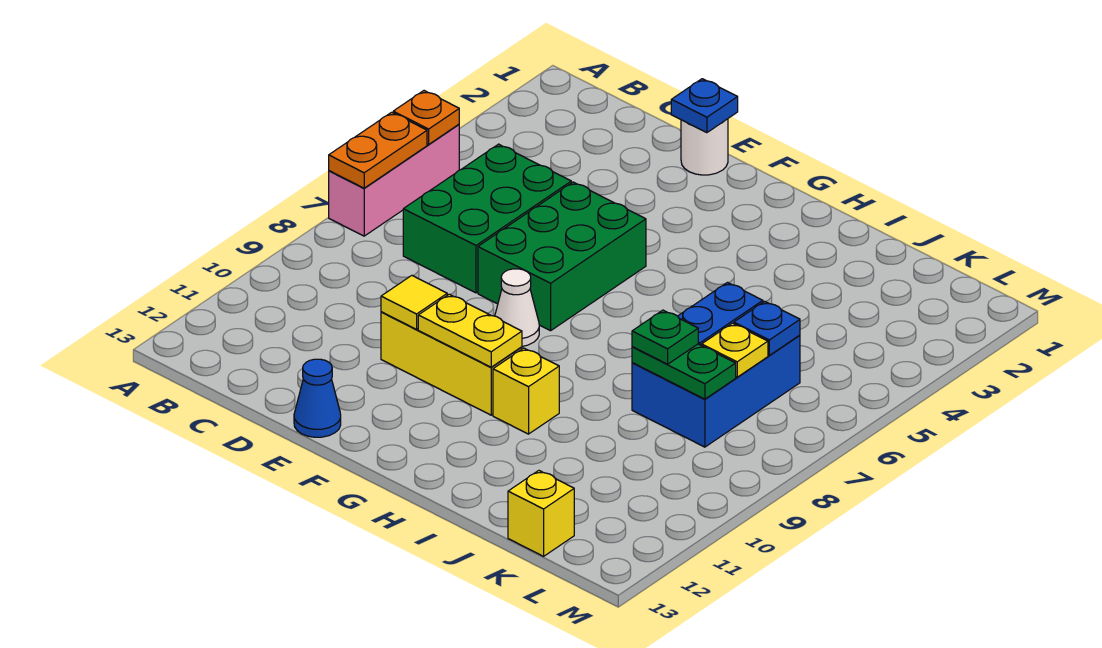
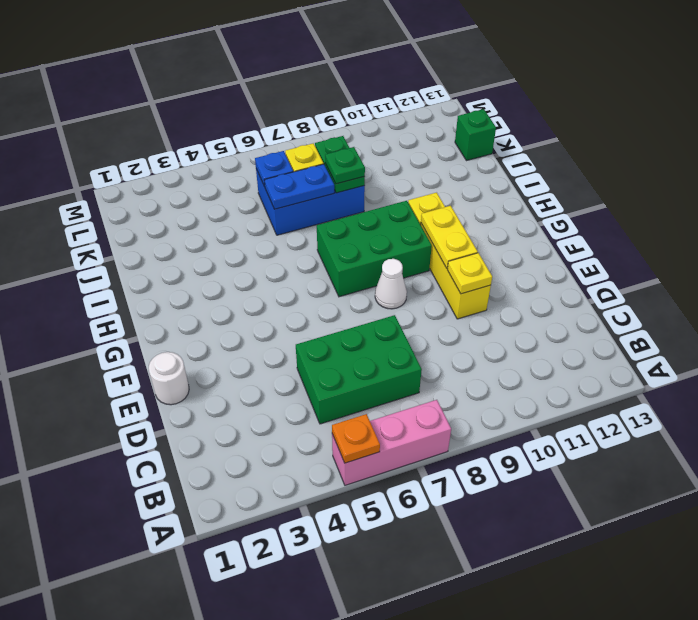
orange plate A6:A7 level 2 -> none
blue plate E1 level 2 -> none
green brick E5:F7 level 1 -> green brick G7:H9 level 1
yellow tile E10 level 2 -> yellow plate E10 level 2
blue cone E13 level 1 -> none
yellow brick K13 level 1 -> green brick K13 level 1

